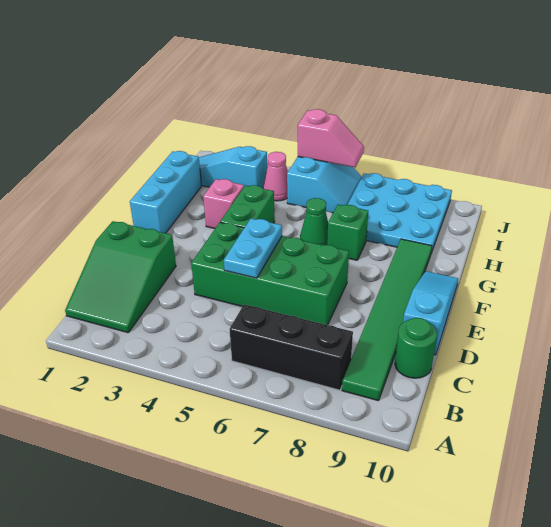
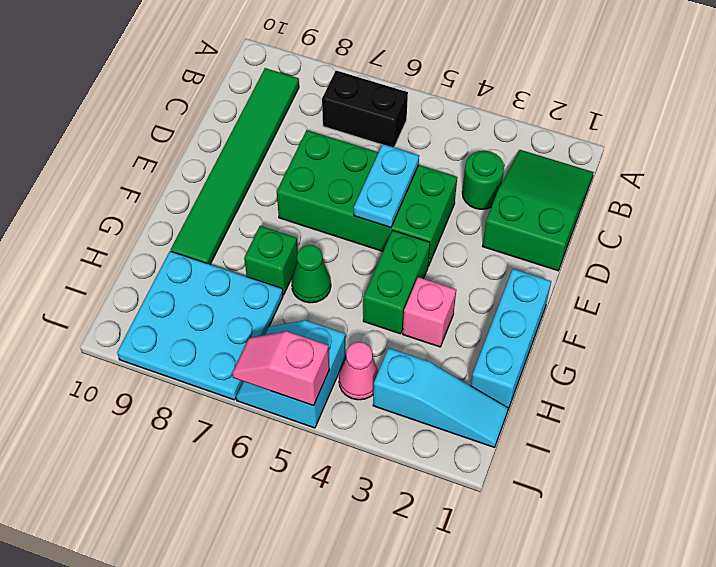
black brick B6:B8 level 1 -> black brick B6:B7 level 1
green round brick C10 level 1 -> green round brick C3 level 1
cyan slope D10:F10 level 1 top D -> none

